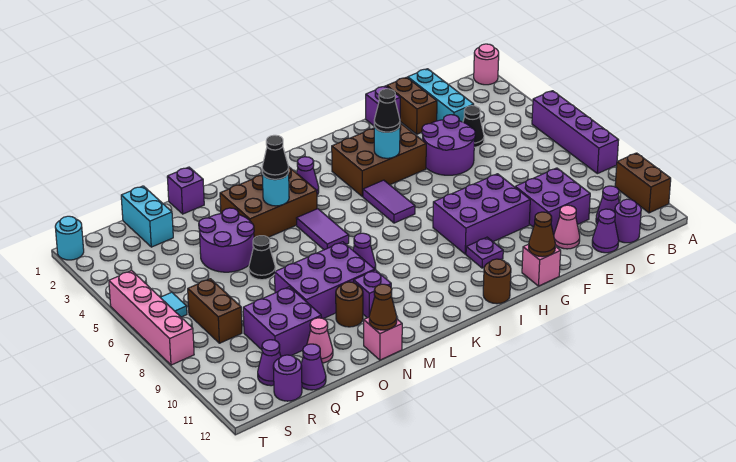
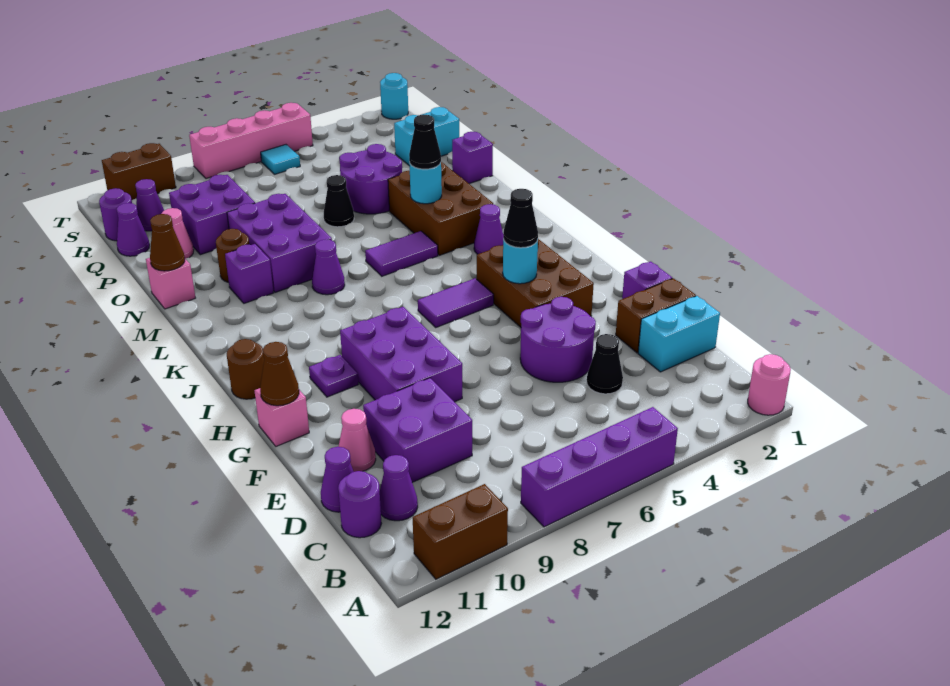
cyan brick D1:D3 level 1 -> cyan brick D1:D2 level 1
brown brick R7:R8 level 1 -> brown brick T10:T11 level 1

